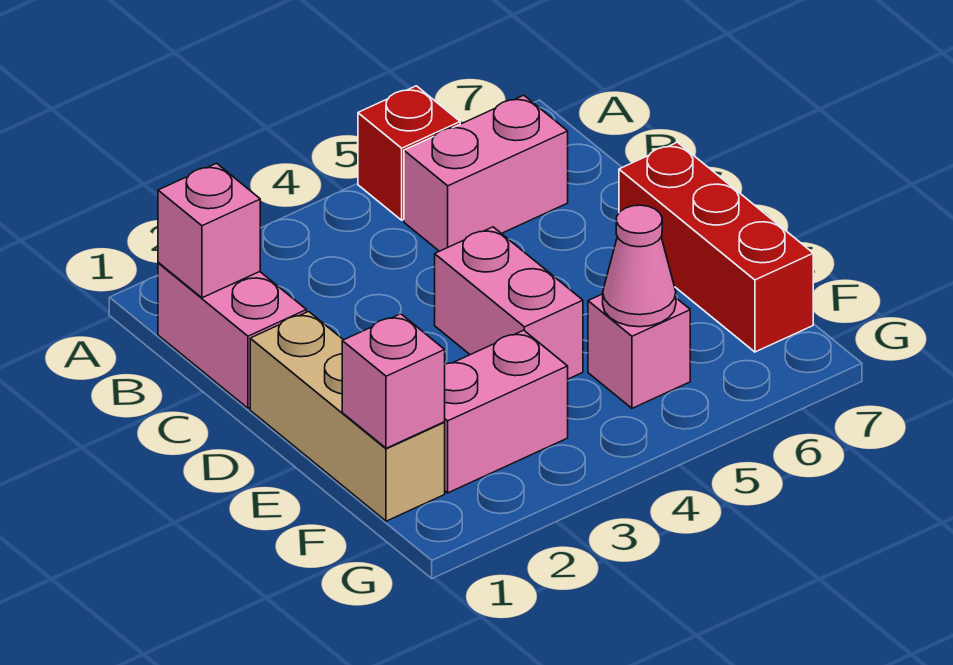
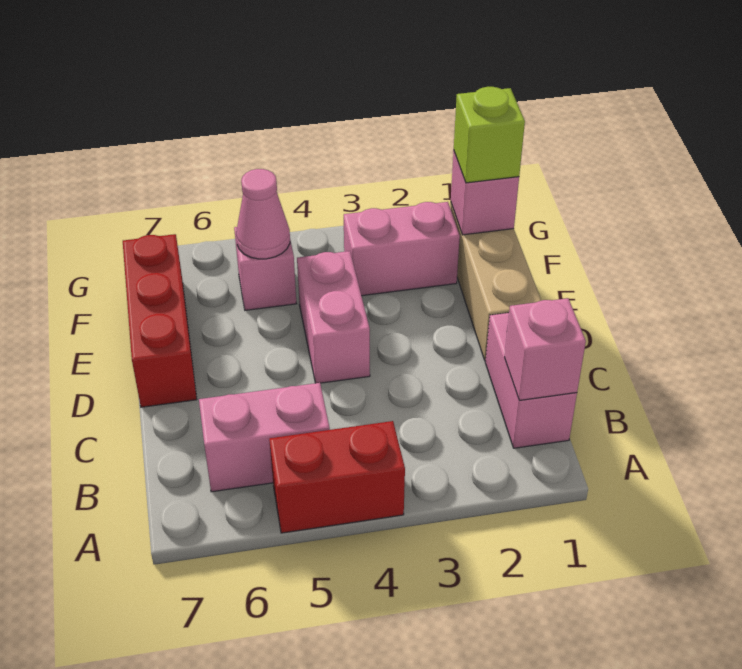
red brick A5 level 1 -> red brick A4:A5 level 1
none -> lime brick F1 level 3

